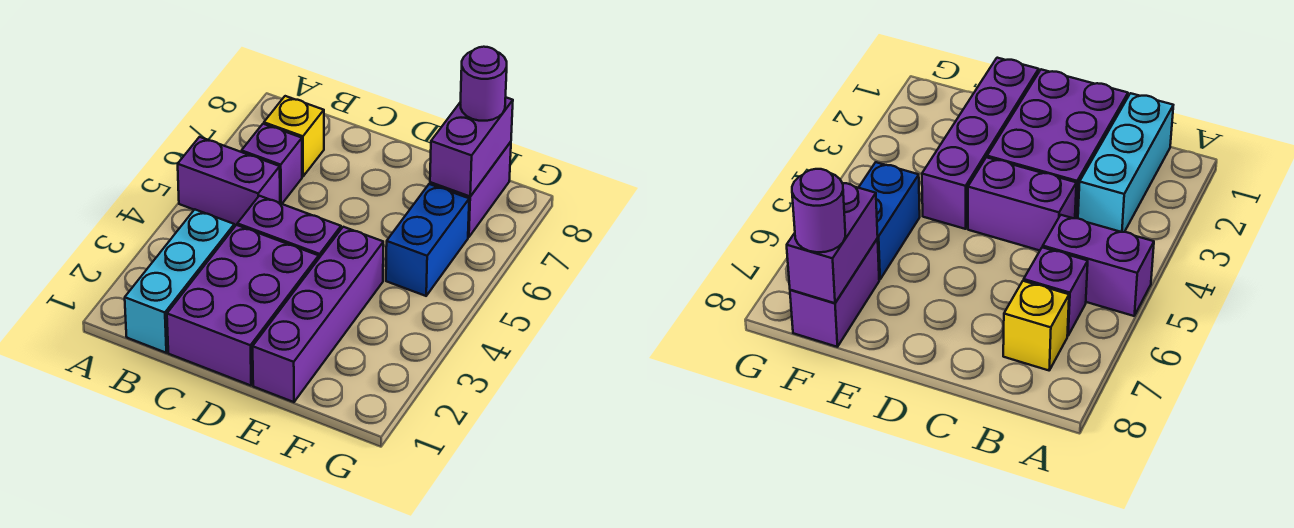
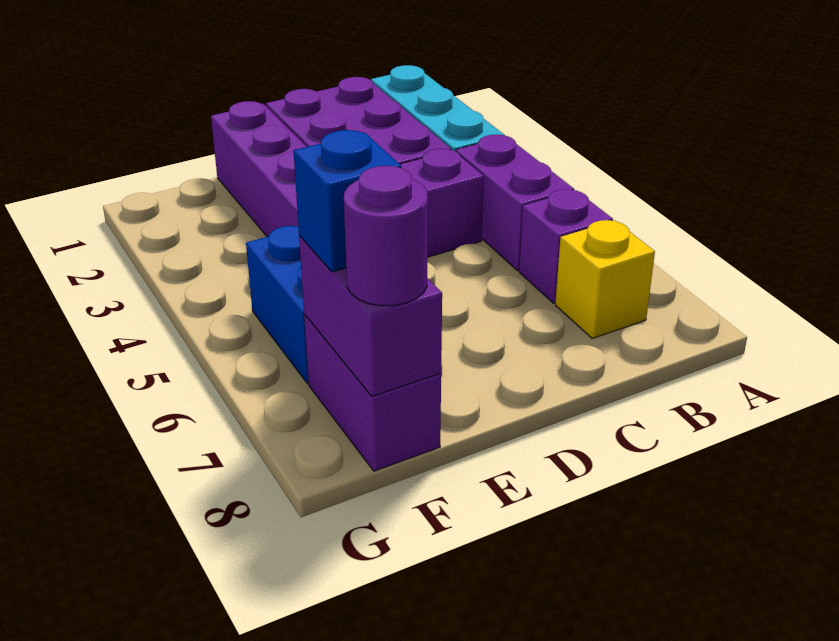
purple brick A5:B5 level 1 -> purple brick B4:B5 level 1
none -> blue brick F7 level 3

